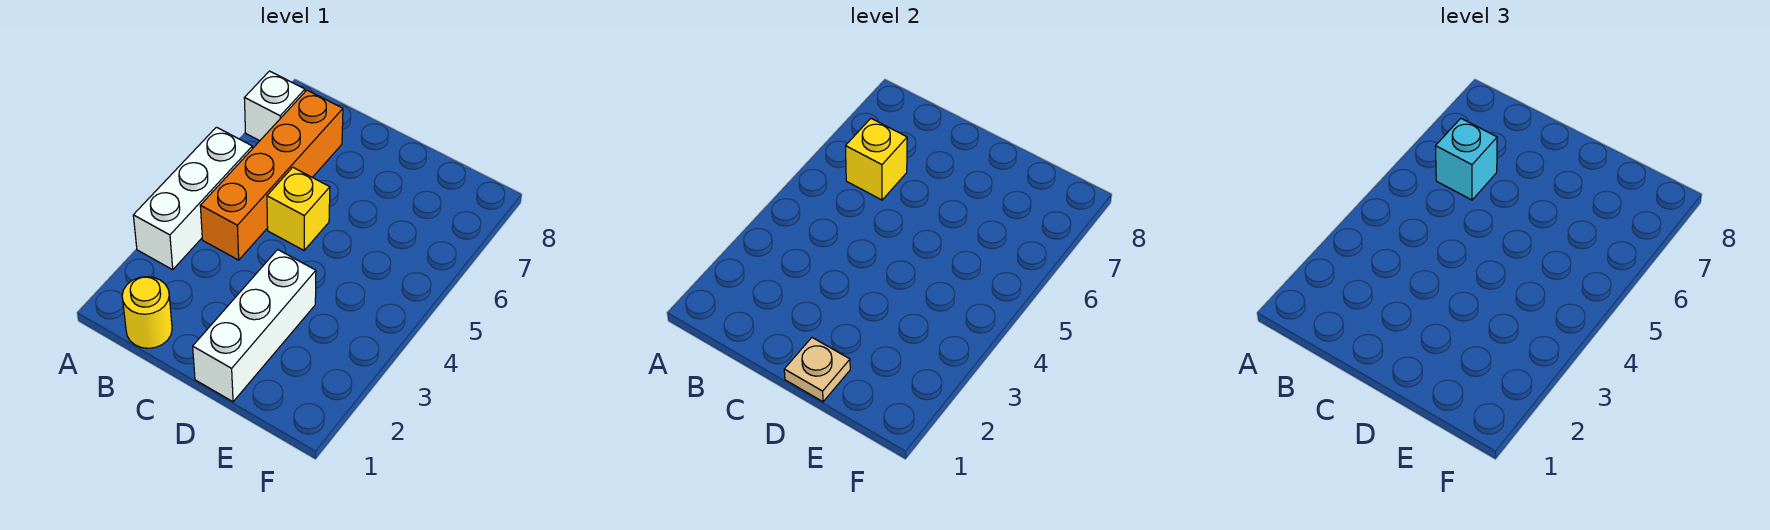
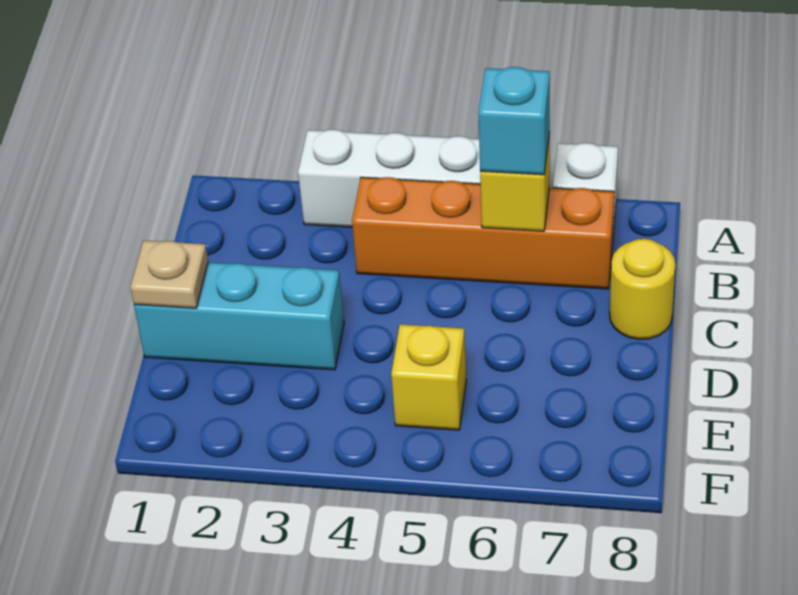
yellow round brick B1 level 1 -> yellow round brick C8 level 1
yellow brick C5 level 1 -> yellow brick E5 level 1
white brick D1:D3 level 1 -> cyan brick D1:D3 level 1

